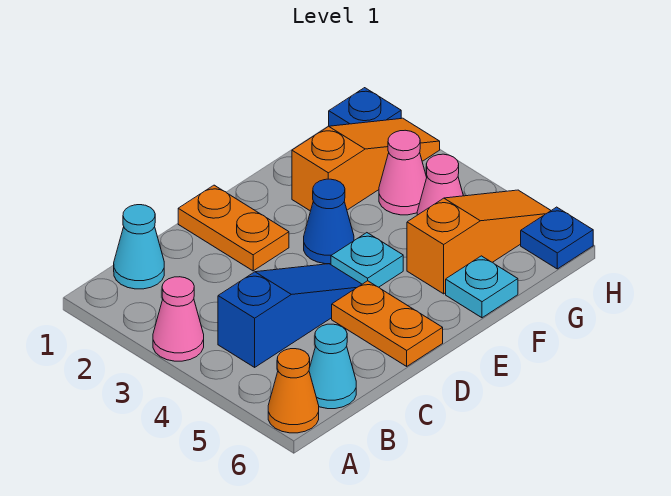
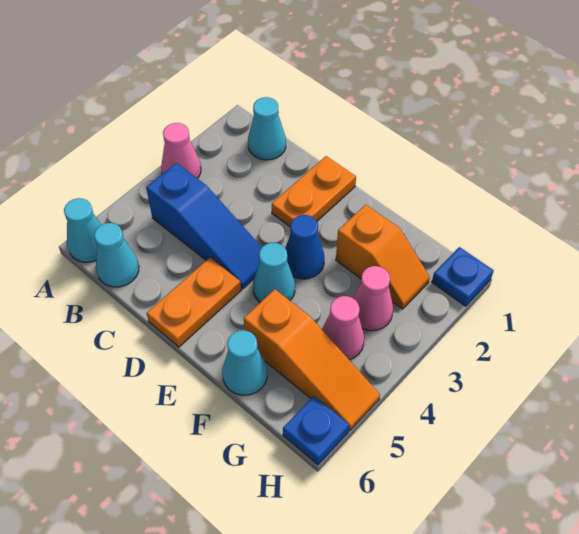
orange cone A6 level 1 -> cyan cone A6 level 1
cyan plate E4 level 1 -> cyan cone E4 level 1
orange slope F2:H2 level 1 top F -> orange slope F2:G2 level 1 top F
cyan plate F6 level 1 -> cyan cone F6 level 1

